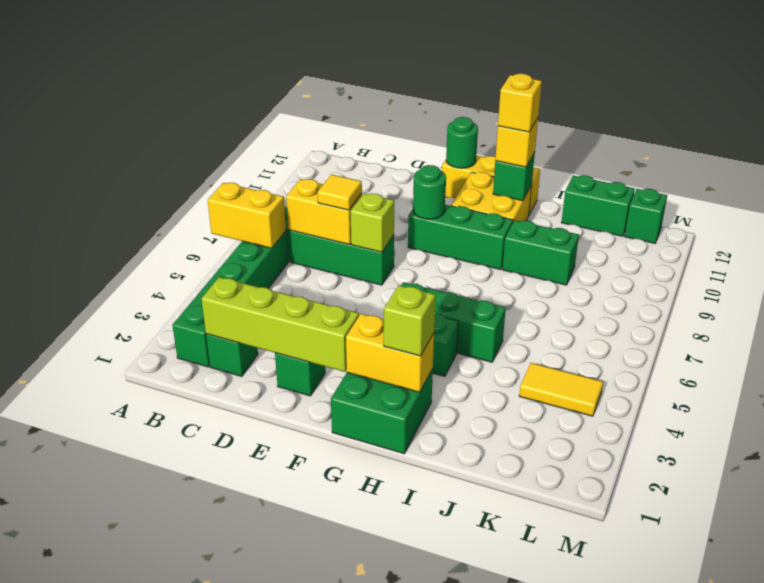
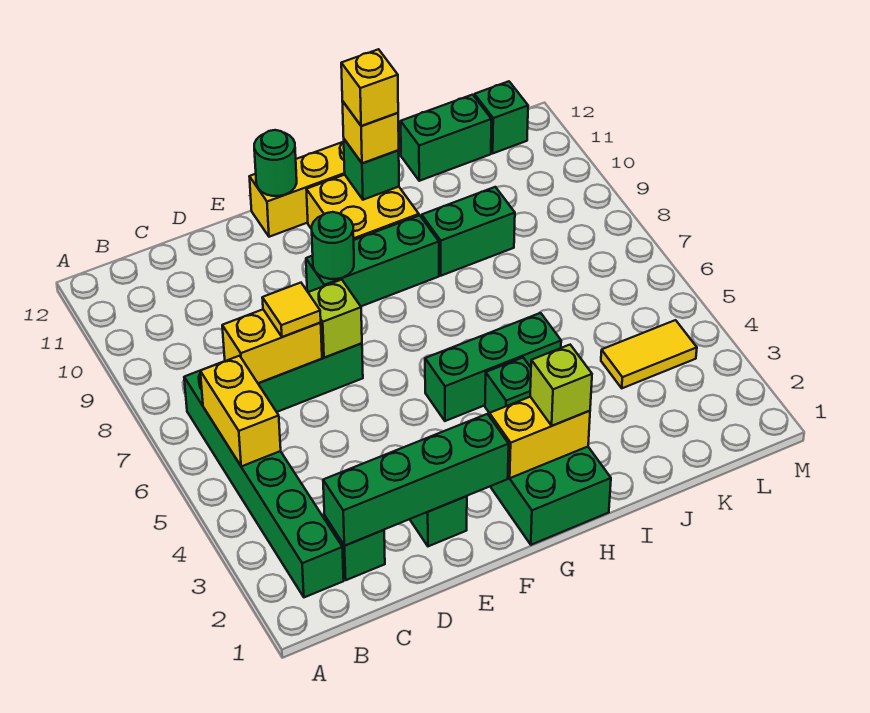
yellow brick A6:B6 level 2 -> yellow brick B5:B6 level 2
lime brick C2:F2 level 2 -> green brick C2:F2 level 2

